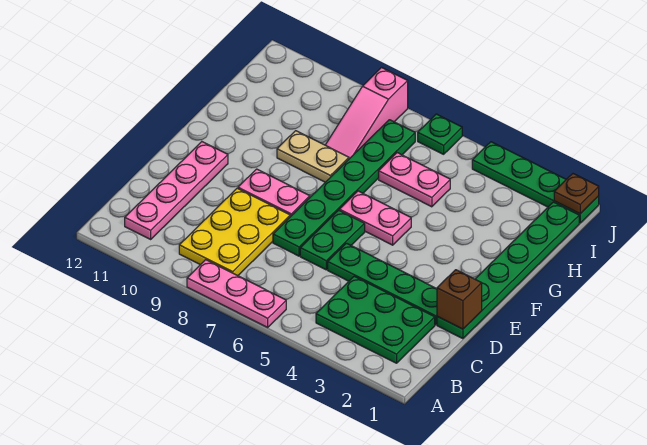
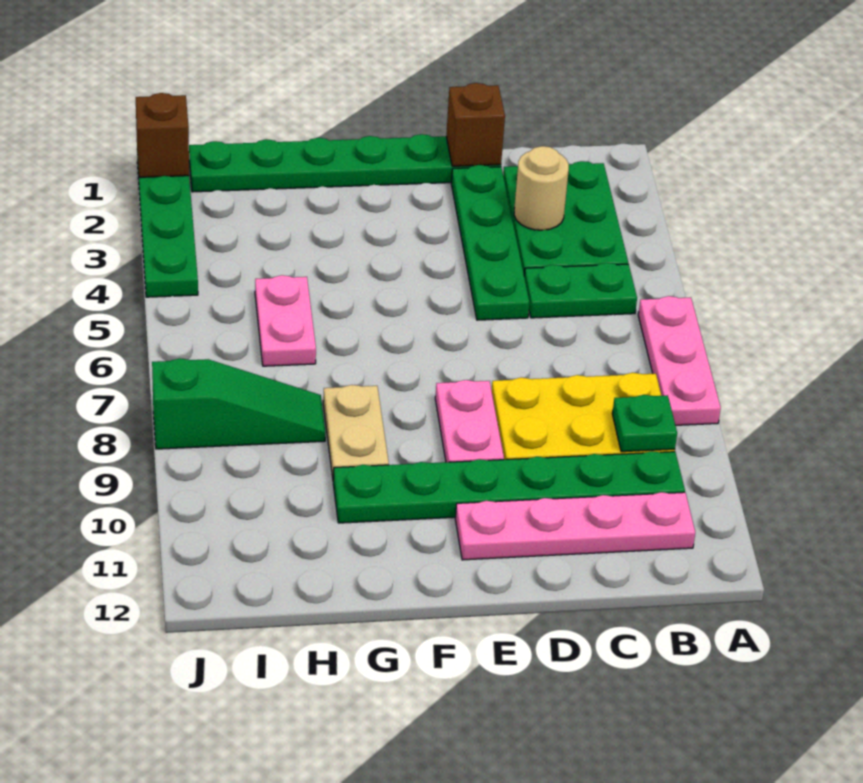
none -> tan round brick C3 level 2
green plate D6:E6 level 1 -> green plate B5:C5 level 1
green plate D7:I7 level 1 -> green plate B10:G10 level 1
pink plate F5:F6 level 1 -> none
pink slope H8:J8 level 1 top J -> green slope H8:J8 level 1 top J
brown plate J1 level 2 -> brown brick J1 level 2
green plate J6 level 1 -> green plate B9 level 2

